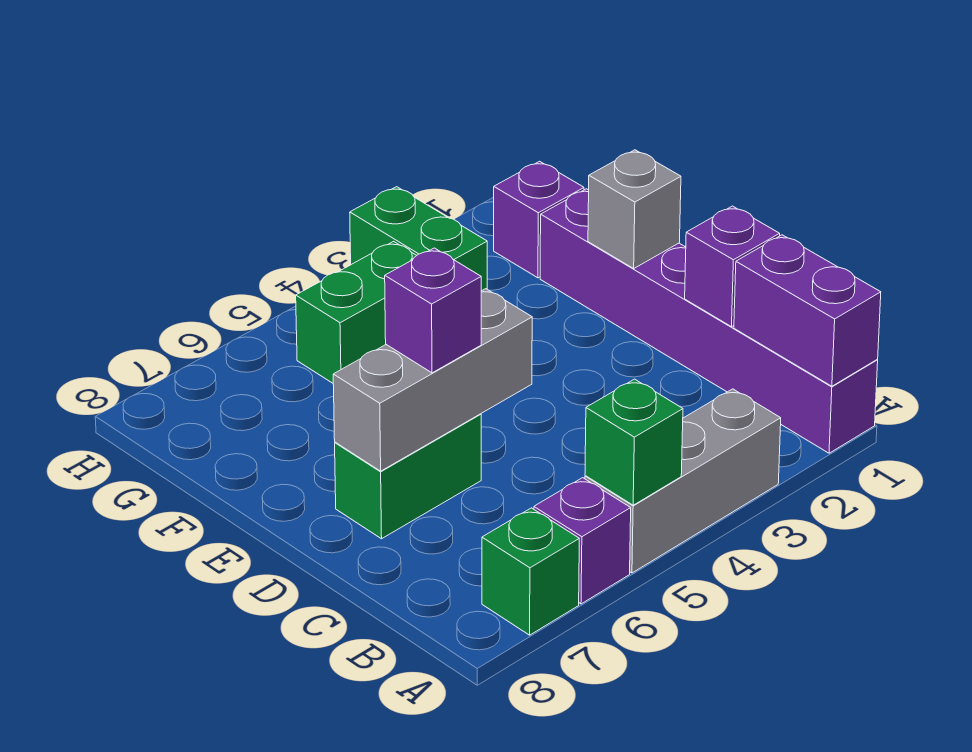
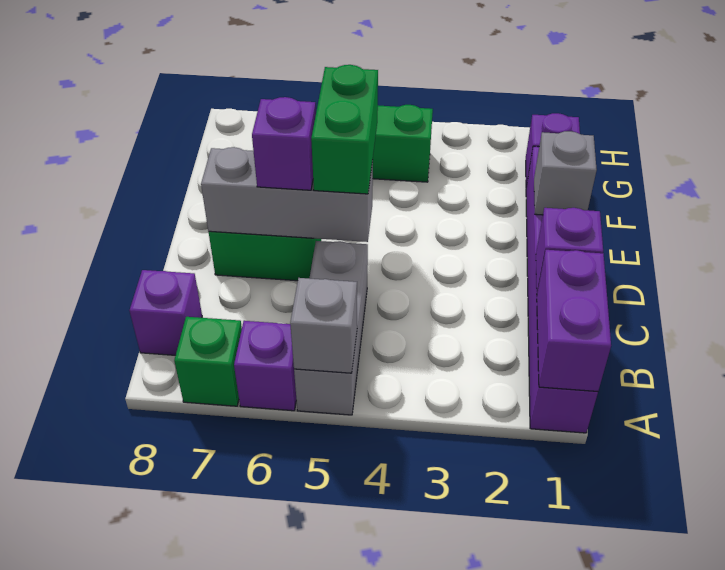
grey brick A3:A5 level 1 -> grey brick A5:C5 level 1
green brick A5 level 2 -> grey brick A5 level 2
none -> purple brick B8 level 1
green brick G3:H3 level 1 -> green brick D5:E5 level 3

